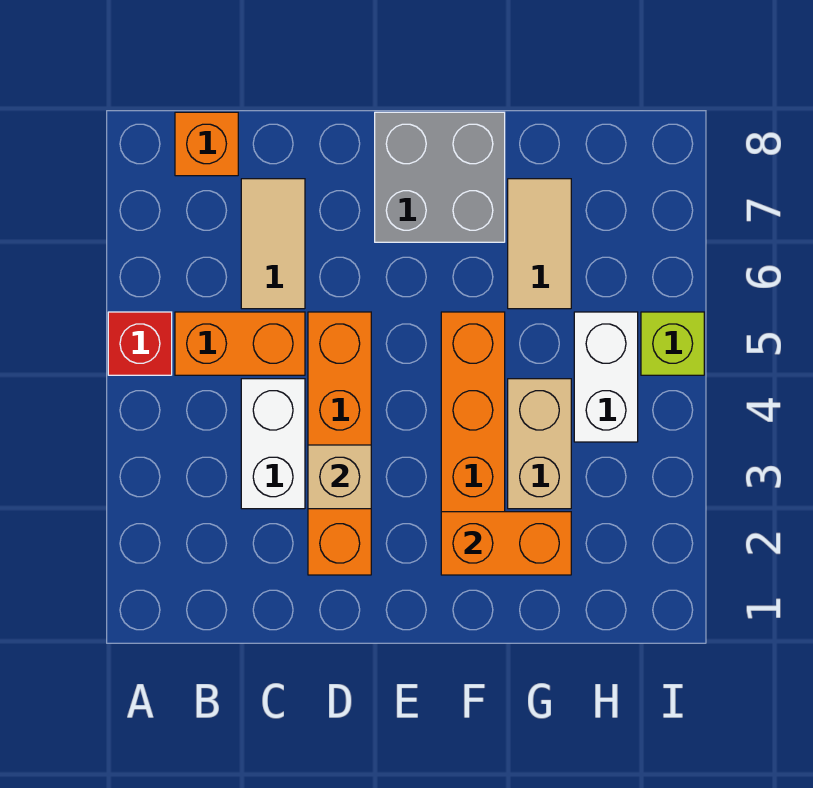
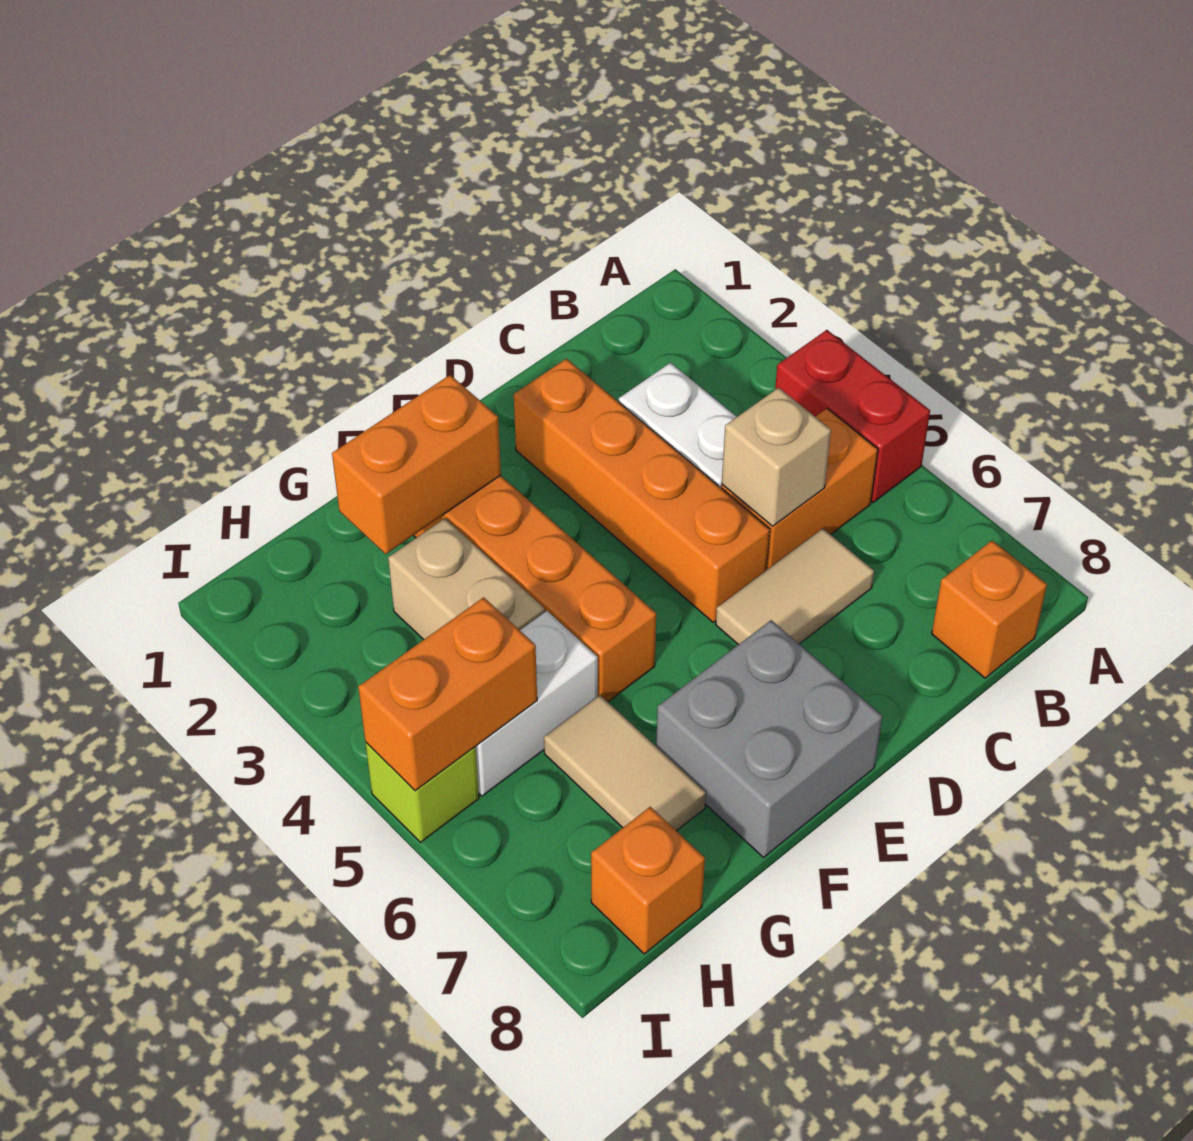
red brick A5 level 1 -> red brick A4:A5 level 1
tan tile C6:C7 level 1 -> tan tile C6:D6 level 1
tan brick D3 level 2 -> tan brick C5 level 2
white brick H4:H5 level 1 -> white brick G5:H5 level 1
none -> orange brick H5:I5 level 2
none -> orange brick H8 level 1

